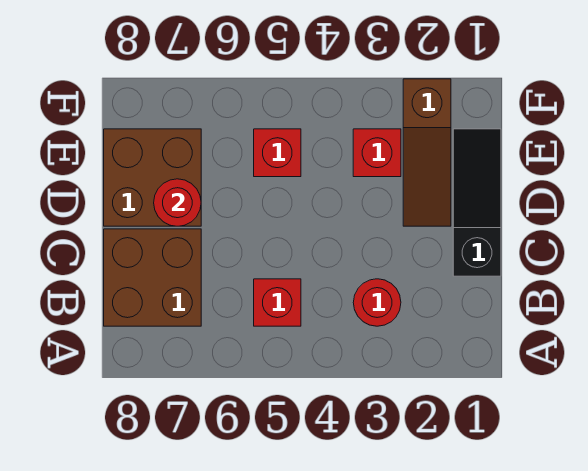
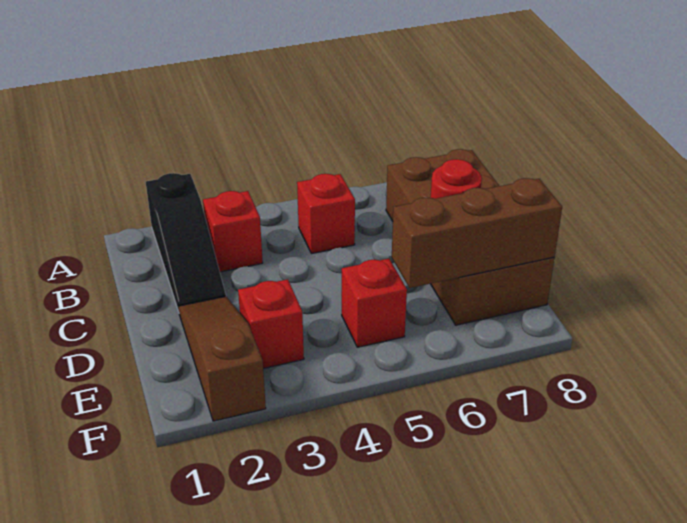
red round brick B3 level 1 -> red brick B3 level 1
black slope C1:E1 level 1 top C -> black slope A2:C2 level 1 top A
none -> brown brick E6:E8 level 2

